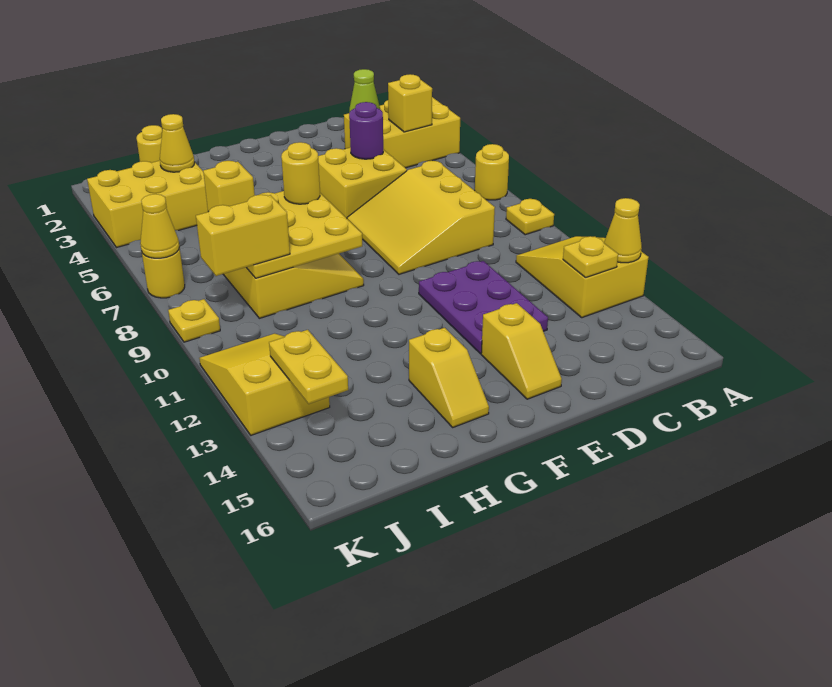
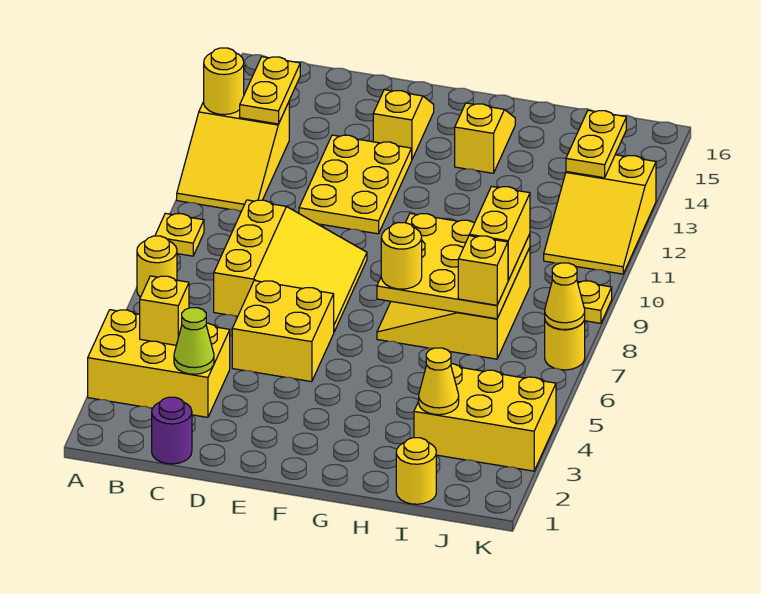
yellow cone A13 level 2 -> yellow round brick A13 level 2
yellow plate B13 level 2 -> yellow plate B13:B14 level 2
purple round brick D5 level 2 -> purple round brick C1 level 1
purple plate D11:E13 level 1 -> yellow plate D11:E13 level 1
yellow brick I9:J9 level 3 -> yellow brick I8:I9 level 3

